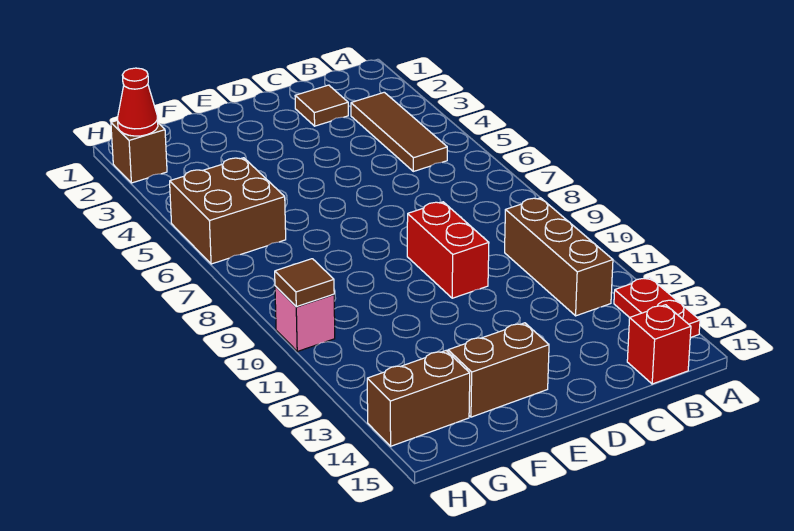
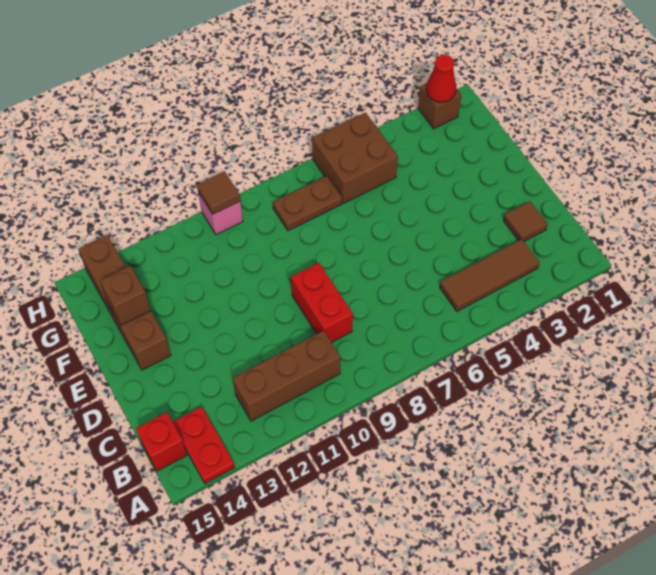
red plate A13:A14 level 1 -> red plate A14:B14 level 1
red brick D9:D10 level 1 -> red brick C9:D9 level 1
none -> brown brick F14 level 2
none -> brown plate G7:G8 level 1

